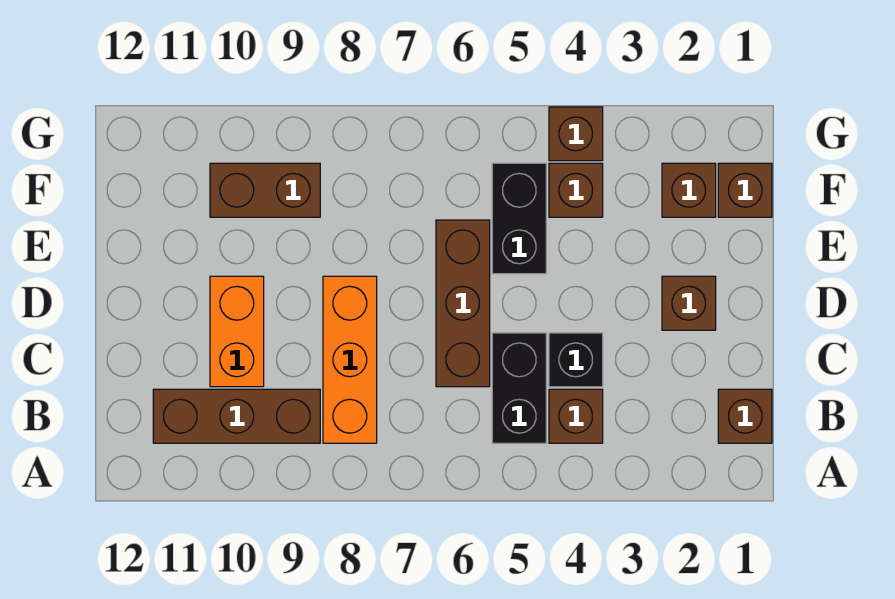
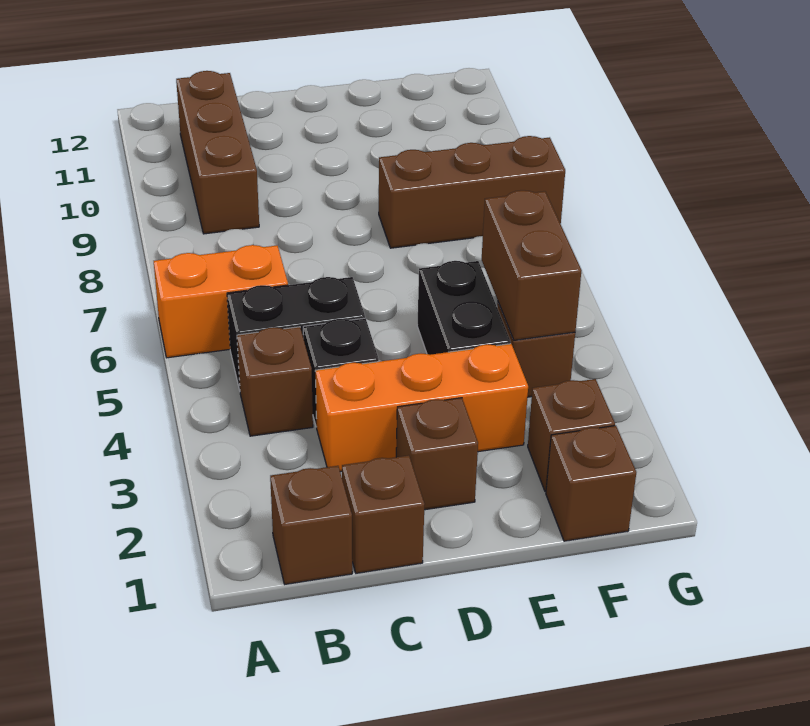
orange brick B8:D8 level 1 -> orange brick C3:E3 level 1
brown brick C6:E6 level 1 -> brown brick E8:G8 level 1
orange brick C10:D10 level 1 -> orange brick A6:B6 level 1
black brick E5:F5 level 1 -> black brick E4:E5 level 1
brown brick F9:F10 level 1 -> brown brick F4:F5 level 2
brown brick G4 level 1 -> brown brick C1 level 1

